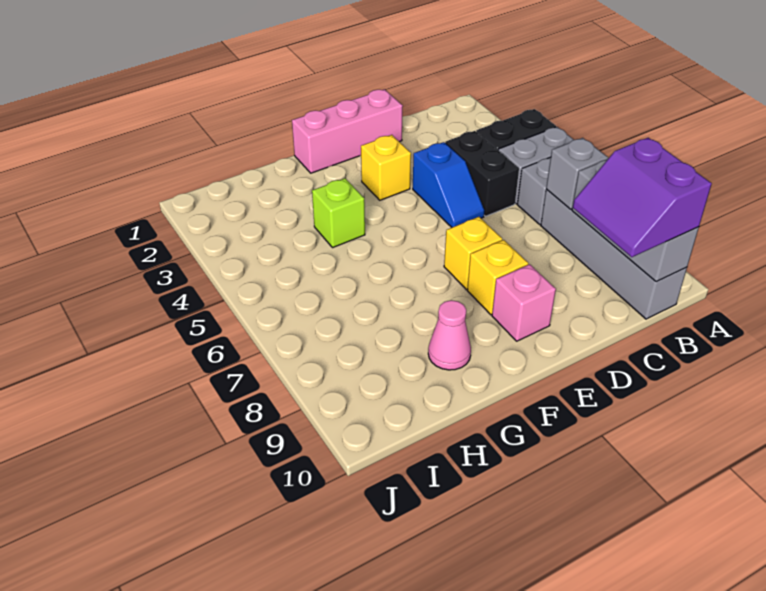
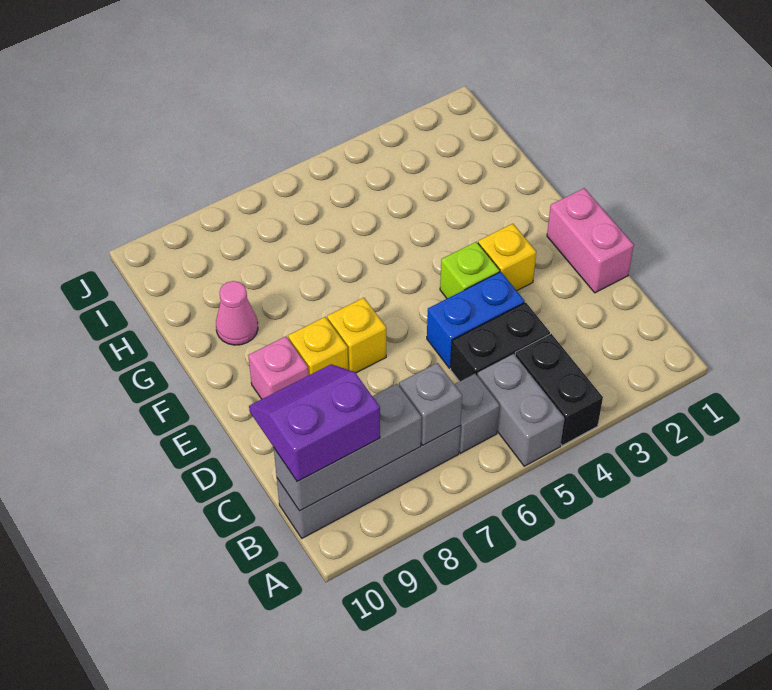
pink brick D1:F1 level 1 -> pink brick D1:E1 level 1
blue slope D4:D5 level 1 top 4 -> blue brick D4:D5 level 1
lime brick G4 level 1 -> lime brick E4 level 1

